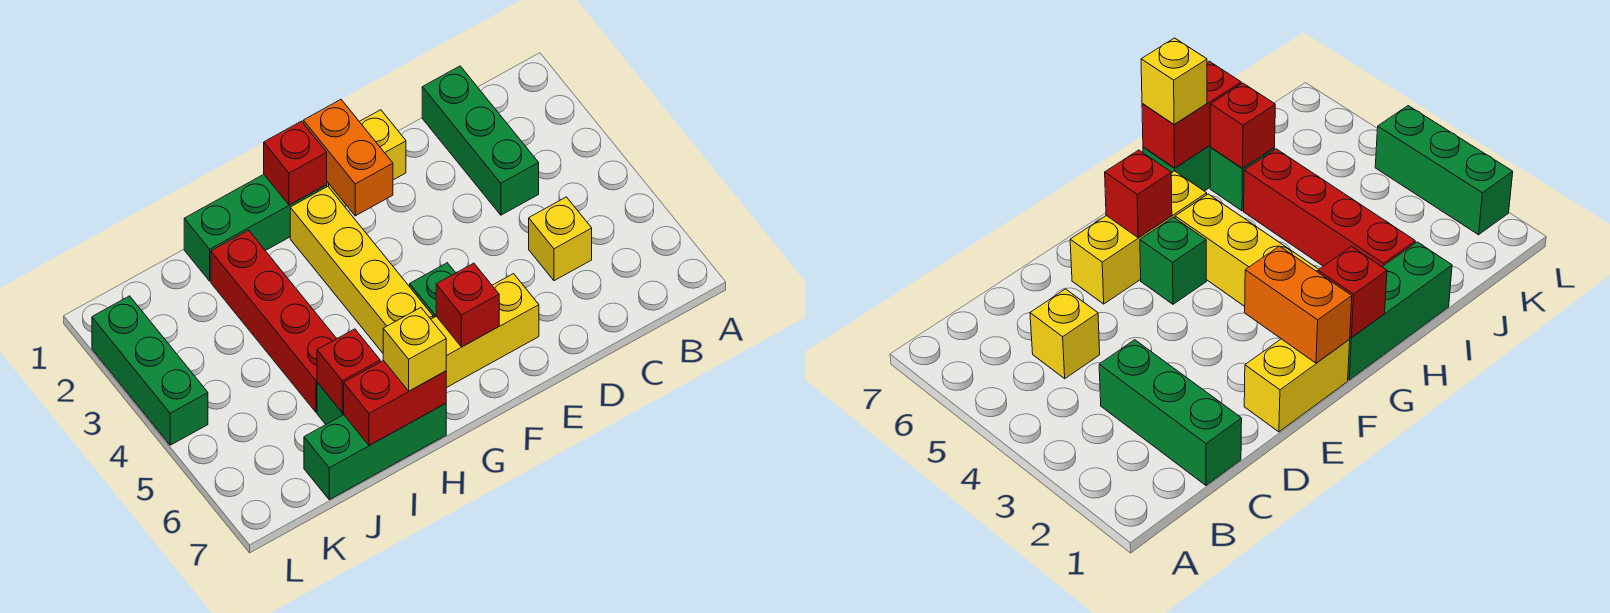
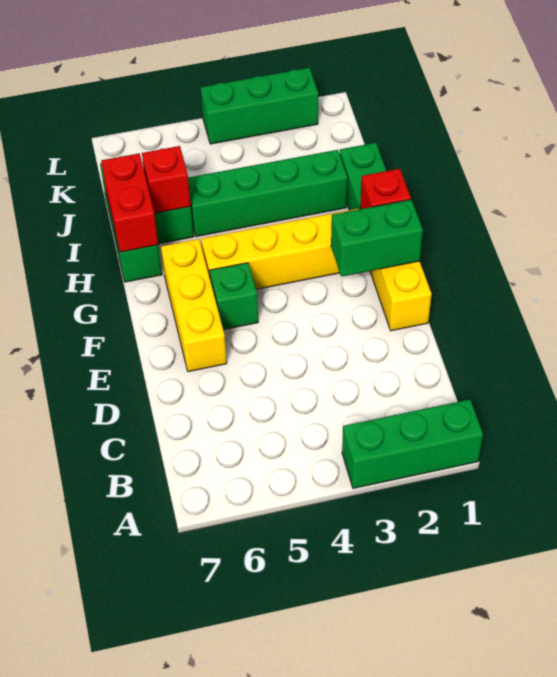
green brick C1:C3 level 1 -> green brick A1:A3 level 1
yellow brick C5 level 1 -> none
orange brick F1:F2 level 2 -> green brick F1:F2 level 2
red brick F6 level 2 -> none
yellow brick H7 level 3 -> none
red brick I2:I5 level 1 -> green brick I2:I5 level 1

